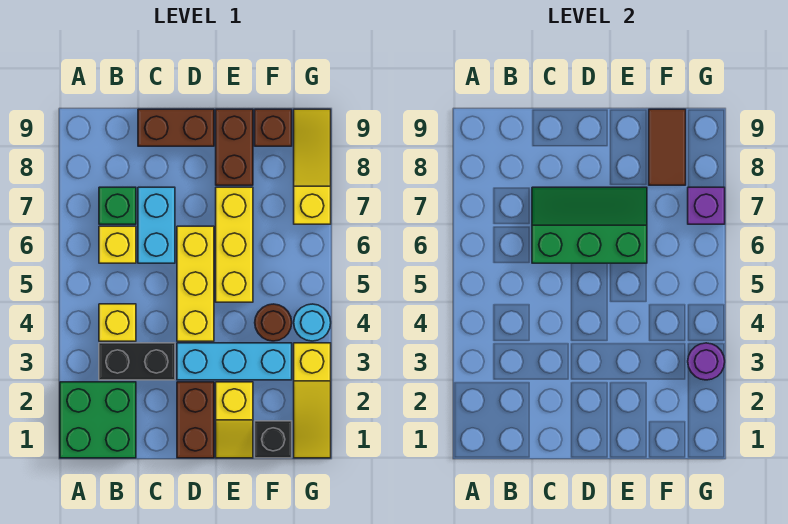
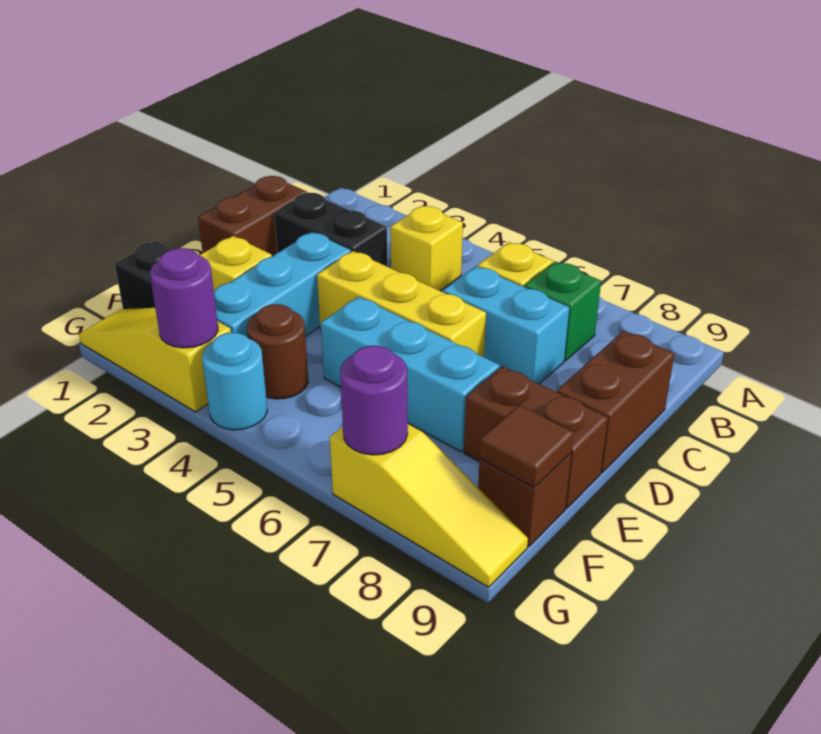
green brick A1:B2 level 1 -> none
black brick B3:C3 level 1 -> black brick C2:C3 level 1
green slope C6:E7 level 2 top 6 -> none
brown brick D1:D2 level 1 -> brown brick C1:D1 level 1
yellow brick E5:E7 level 1 -> cyan brick E5:E7 level 1
brown tile F8:F9 level 2 -> brown tile F9 level 2
purple brick G7 level 2 -> purple round brick G7 level 2

